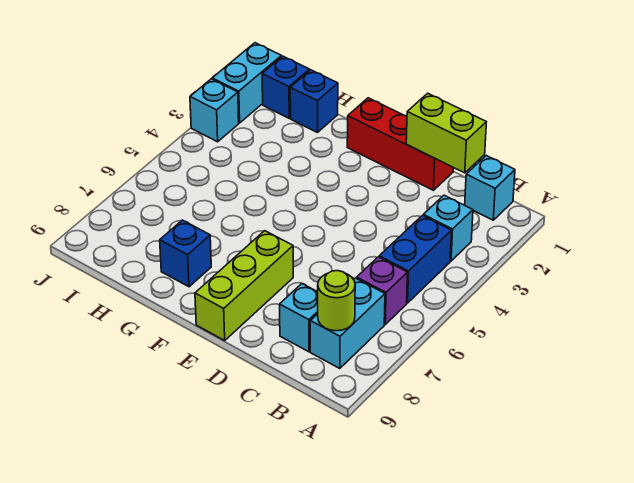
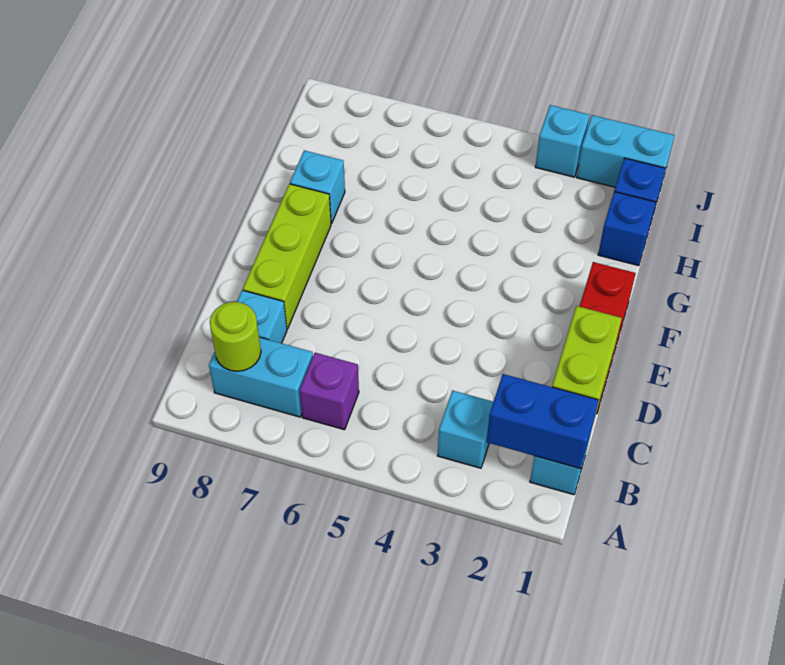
blue brick B4:B5 level 1 -> blue brick B1:B2 level 2
lime brick E7:E9 level 1 -> lime brick D8:F8 level 1
blue brick G8 level 1 -> cyan brick G8 level 1

